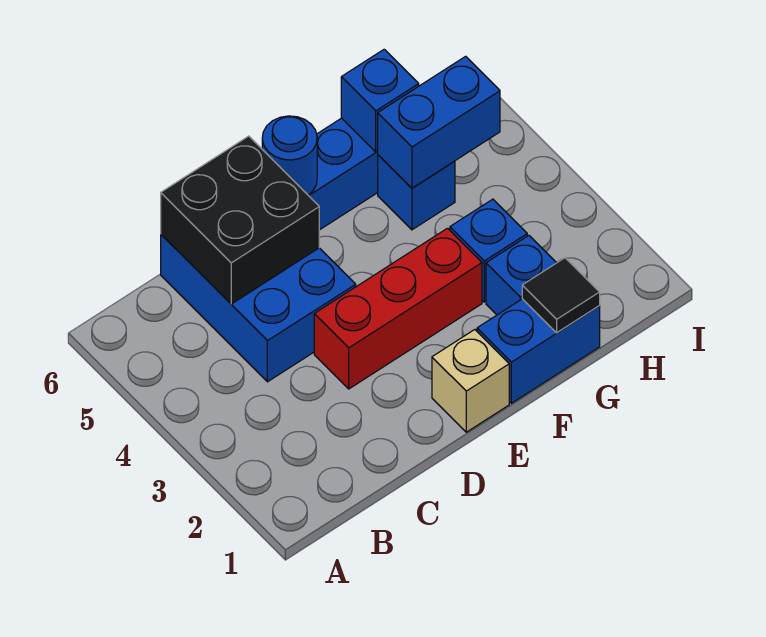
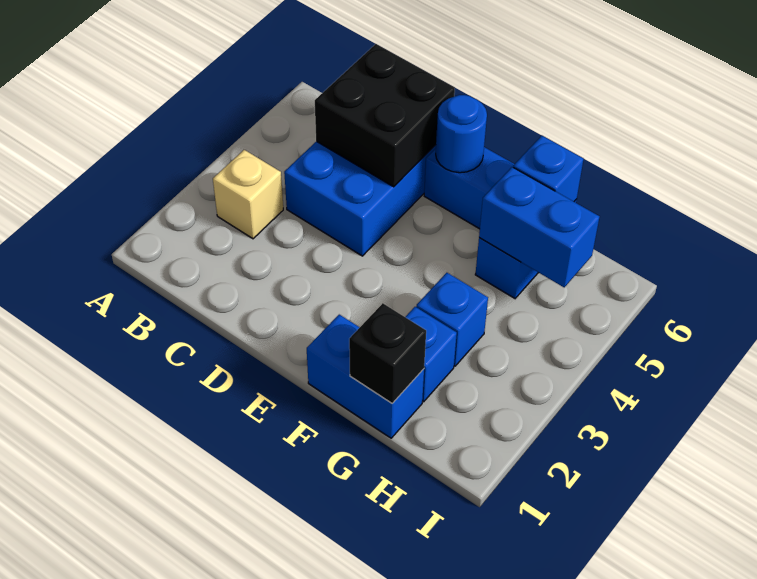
red brick D3:F3 level 1 -> none
tan brick E1 level 1 -> tan brick B3 level 1
black tile G1 level 2 -> black brick G1 level 2

